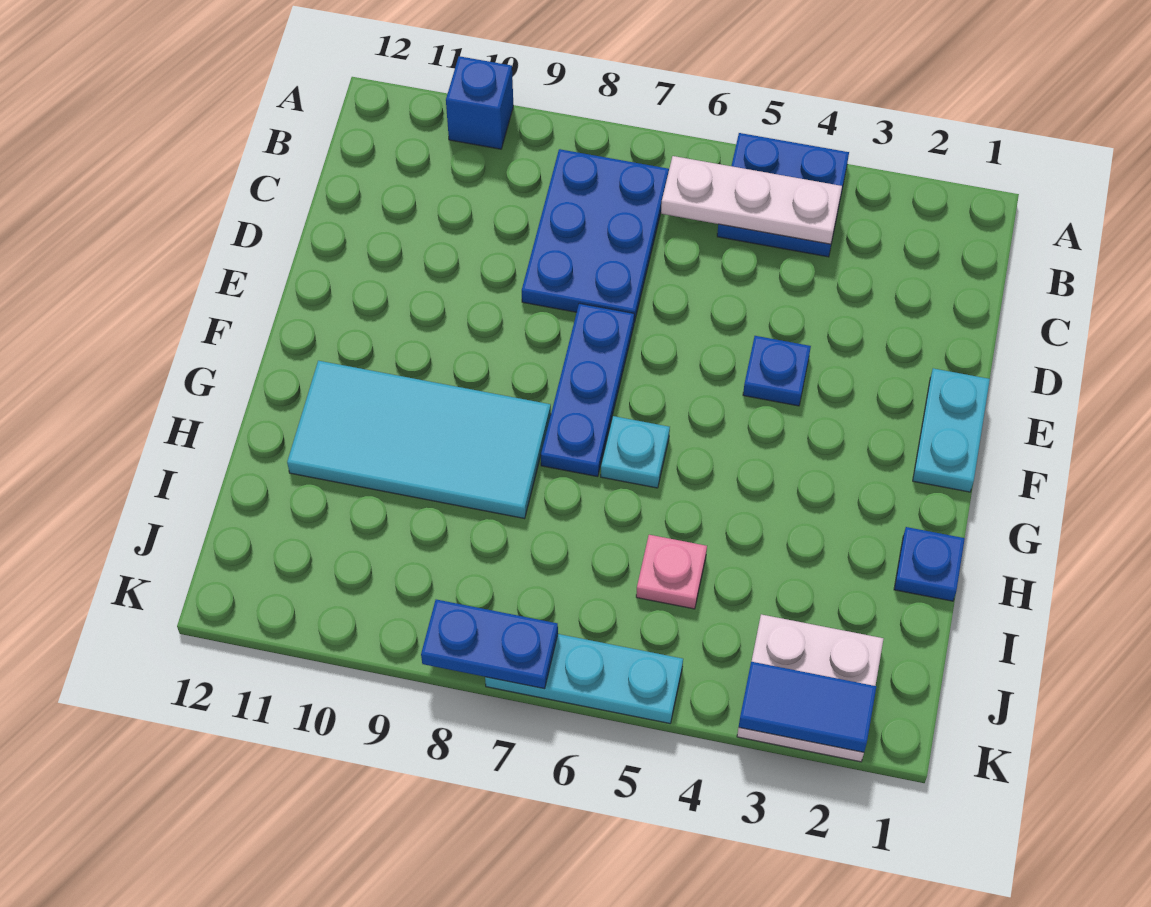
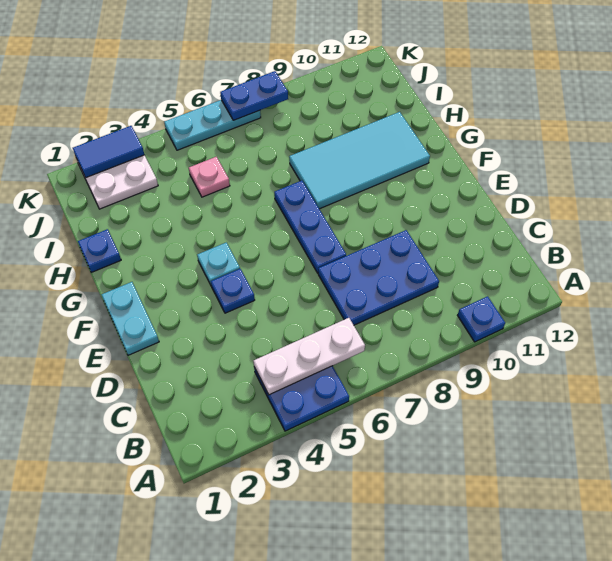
blue brick A10 level 1 -> blue plate A10 level 1
blue plate B7:D8 level 1 -> blue plate C7:D9 level 1
cyan plate G6 level 1 -> cyan plate F4 level 1

